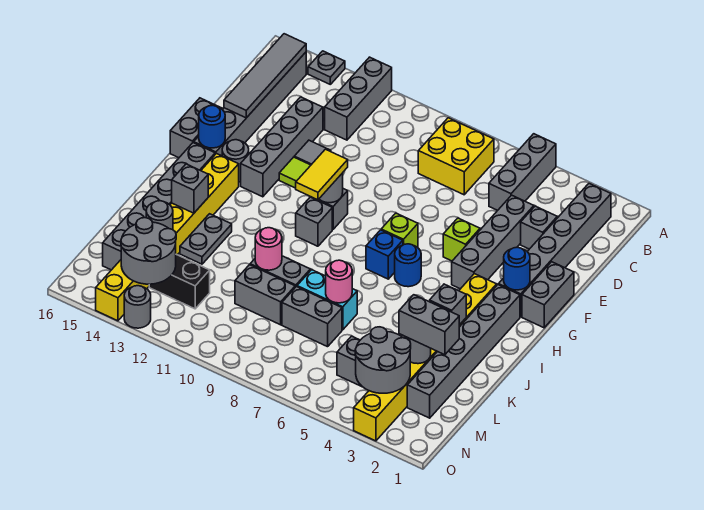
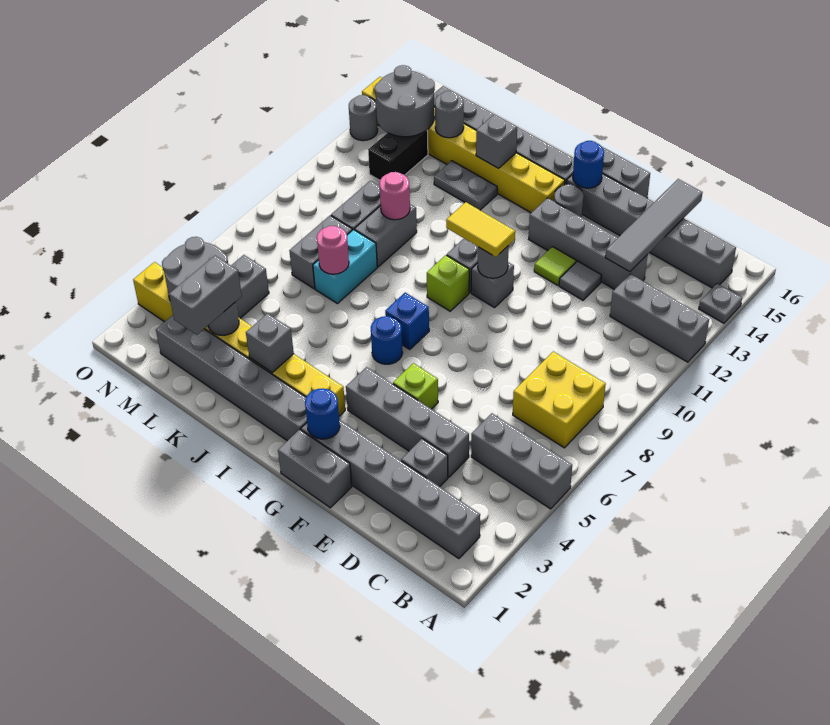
grey tile B15:E15 level 2 -> grey tile D13:D16 level 2
lime brick G7 level 1 -> lime brick H9 level 1

